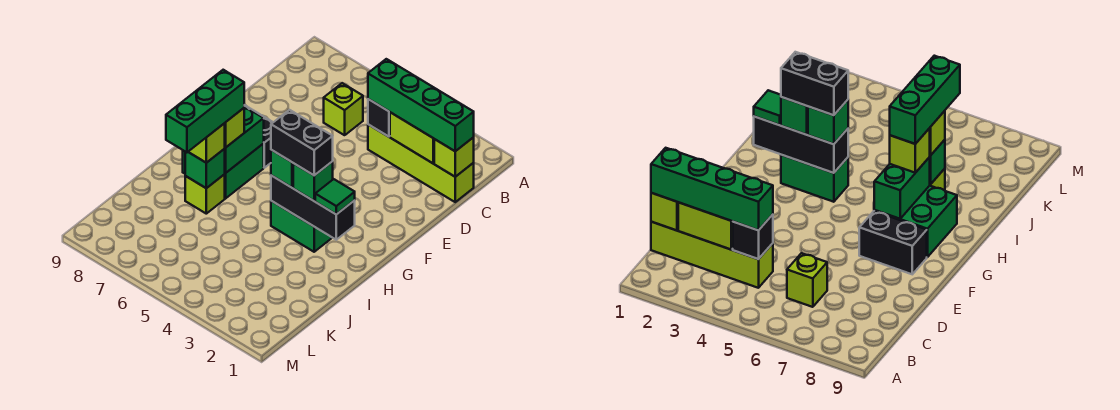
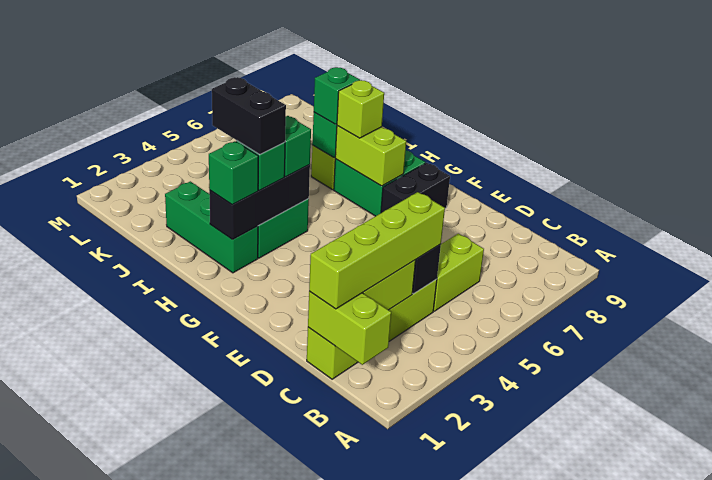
lime brick C1 level 2 -> lime brick B1:C1 level 2
green brick C1:C4 level 3 -> lime brick C1:C4 level 3
lime brick C6 level 1 -> lime brick C5:C6 level 1
green brick G7:H7 level 2 -> lime brick G7:H7 level 2
green tile H2 level 3 -> green brick H2 level 3
black brick H3:H4 level 4 -> black brick H3:I3 level 4
green brick H7:J7 level 4 -> green brick H2:J2 level 1
lime brick I7 level 3 -> green brick I7 level 3

